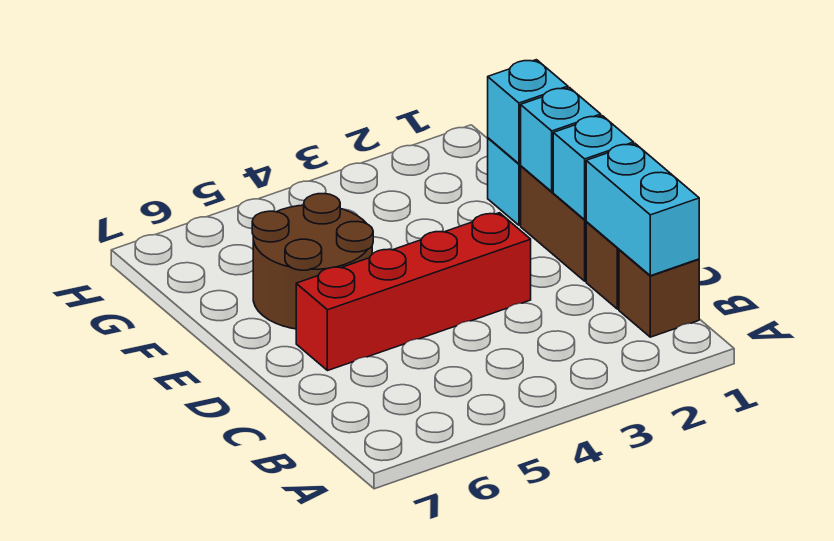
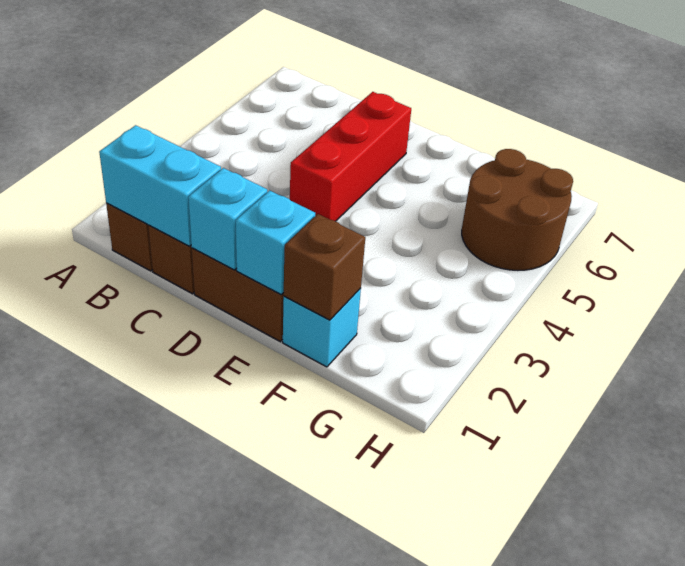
red brick D3:D6 level 1 -> red brick D4:D6 level 1
brown round brick E5:F6 level 1 -> brown round brick G5:H6 level 1
cyan brick F1 level 2 -> brown brick F1 level 2

